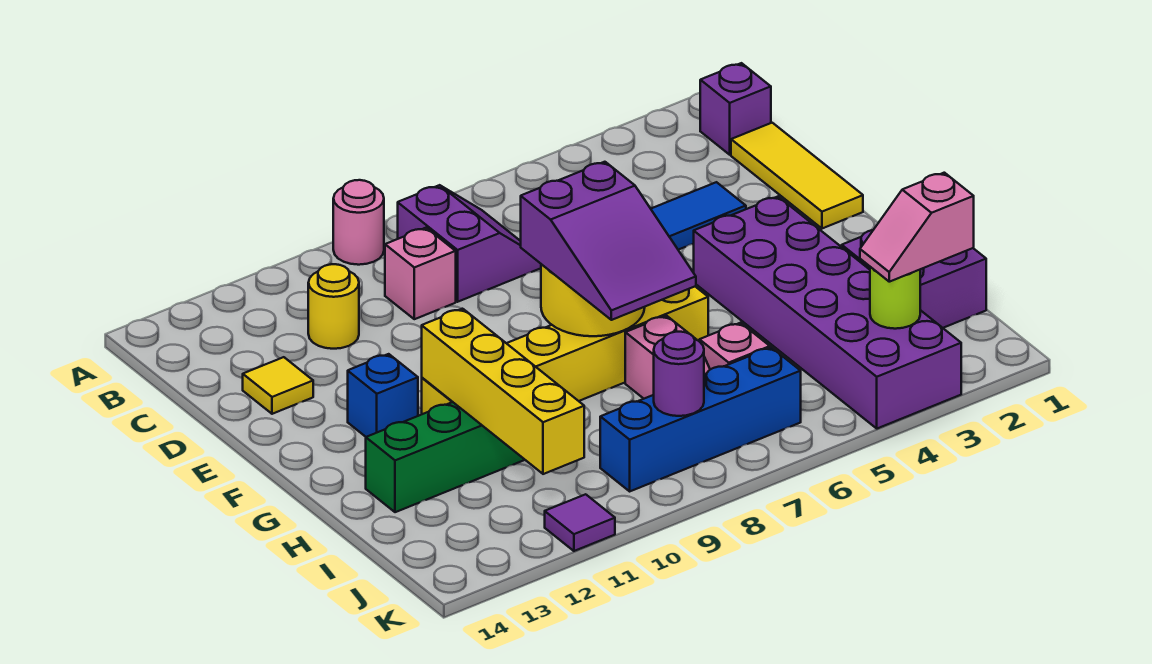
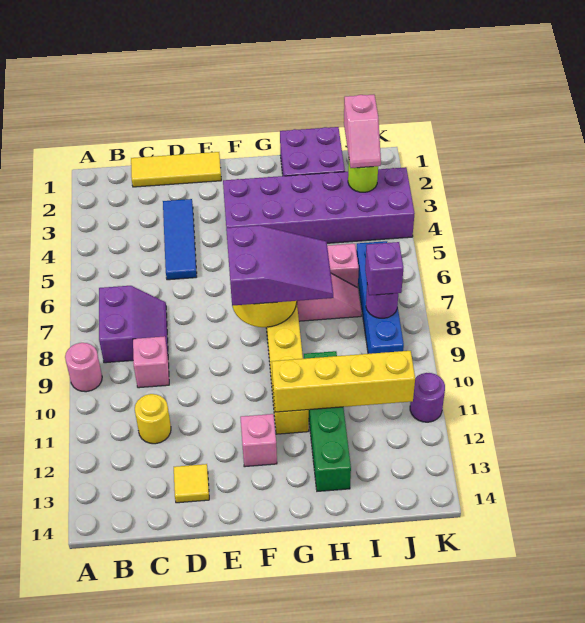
purple brick B1 level 1 -> purple brick J8 level 3
purple slope B7:C8 level 1 top 8 -> purple slope B7:C8 level 1 top B
blue brick F12 level 1 -> pink brick F12 level 1
purple tile K11 level 1 -> purple round brick K11 level 1

